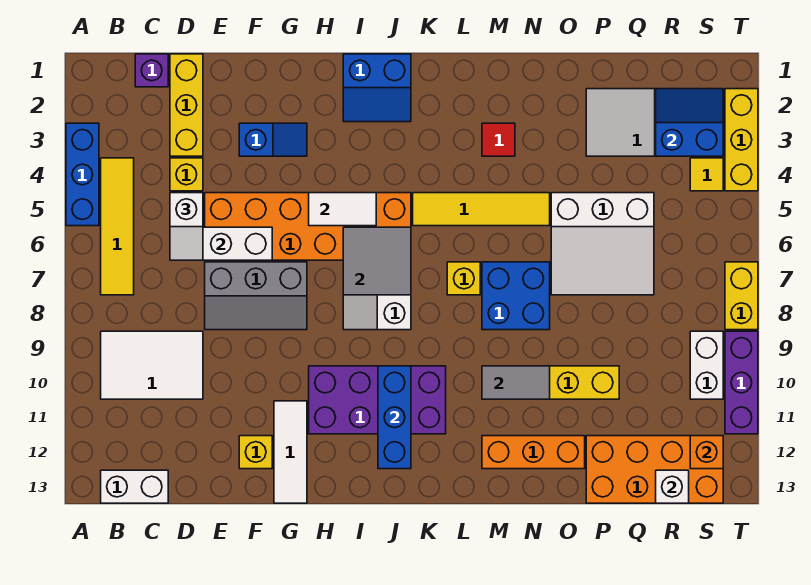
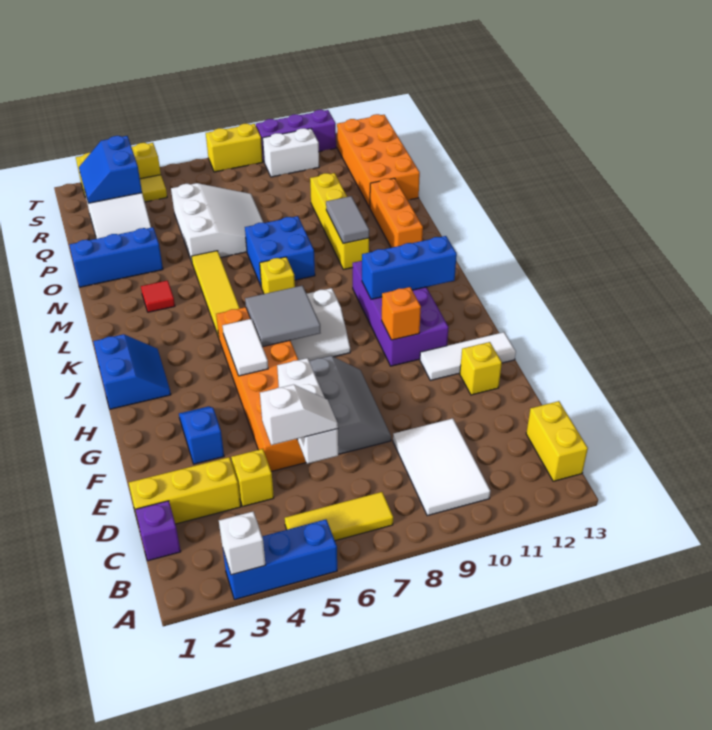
yellow tile B4:B7 level 1 -> yellow tile B5:B7 level 1
white brick B13:C13 level 1 -> yellow brick B13:C13 level 1
none -> blue brick O1:O3 level 1
white brick R13 level 2 -> white brick A3 level 2
orange brick S12 level 2 -> orange brick H10 level 2

